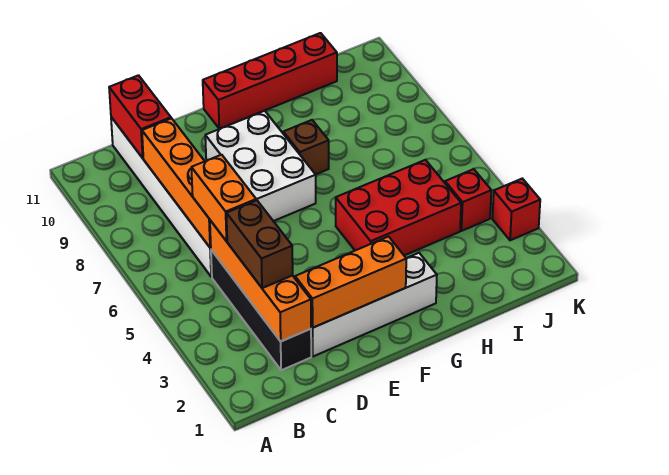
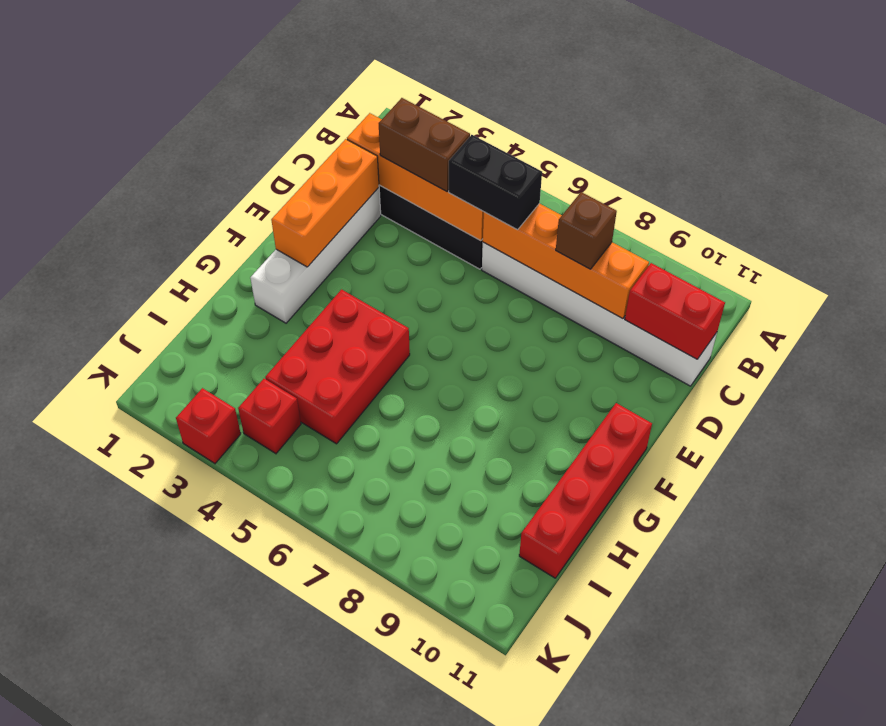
orange brick C5:C6 level 3 -> black brick C5:C6 level 3
white brick E7:F9 level 1 -> none
brown brick G8 level 1 -> brown brick C8 level 3

